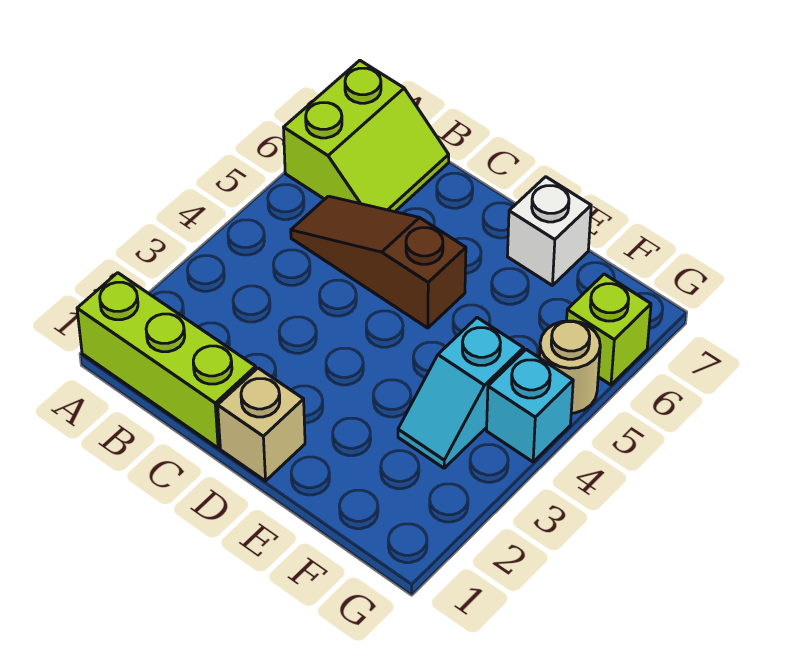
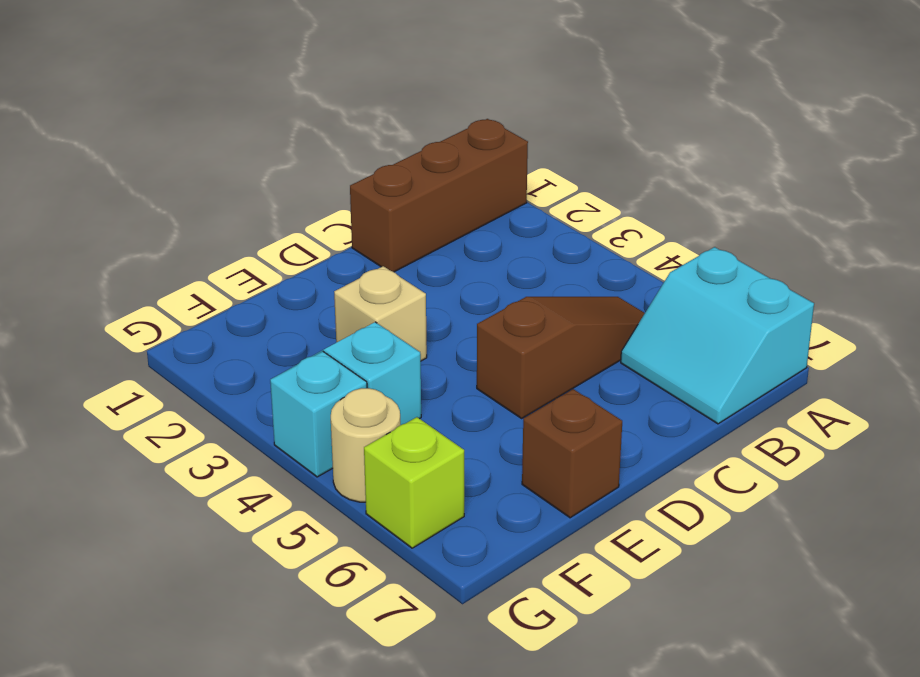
lime brick A1:C1 level 1 -> brown brick A1:C1 level 1
lime slope A6:B7 level 1 top A -> cyan slope A6:B7 level 1 top A
tan brick D1 level 1 -> tan brick E3 level 1
white brick E7 level 1 -> brown brick E7 level 1

